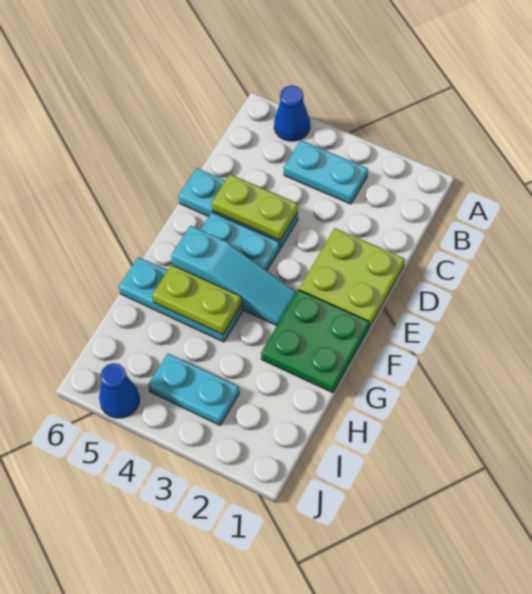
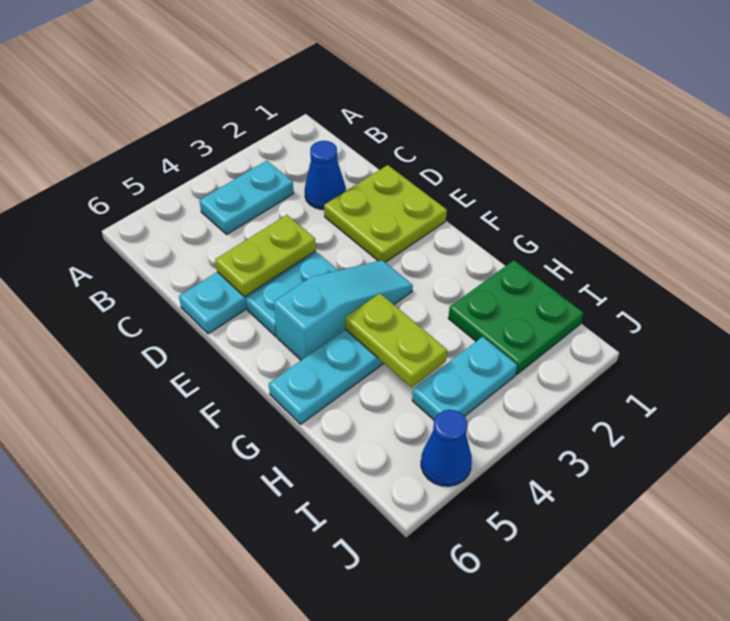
blue cone A5 level 1 -> blue cone C2 level 1
green plate F1:G2 level 1 -> green plate H1:I2 level 1
lime plate G4:G5 level 2 -> lime plate G4:H4 level 2

